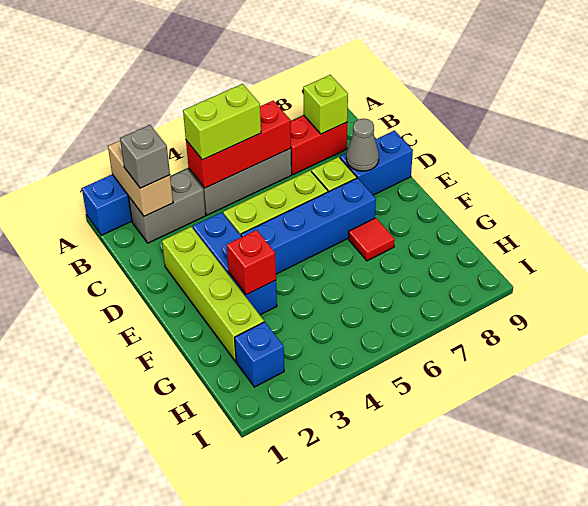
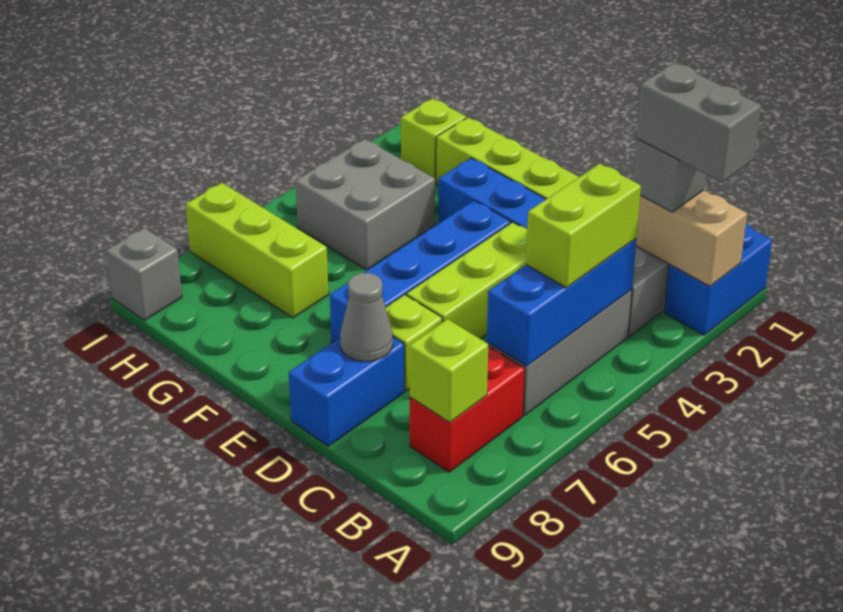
none -> grey brick A2:B2 level 4
red brick B4:B6 level 2 -> blue brick B4:B6 level 2
red brick F3 level 2 -> none
red tile F7 level 1 -> none
none -> grey brick G4:H5 level 1
none -> lime brick G7:I7 level 1
blue brick H2 level 1 -> lime brick H2 level 1
none -> grey brick I9 level 1

